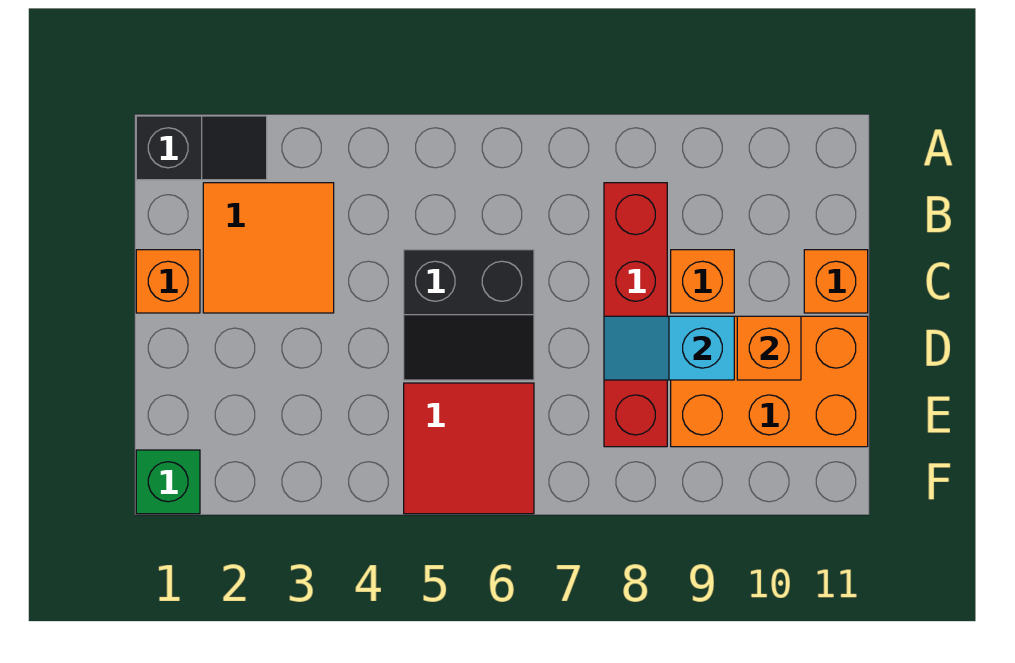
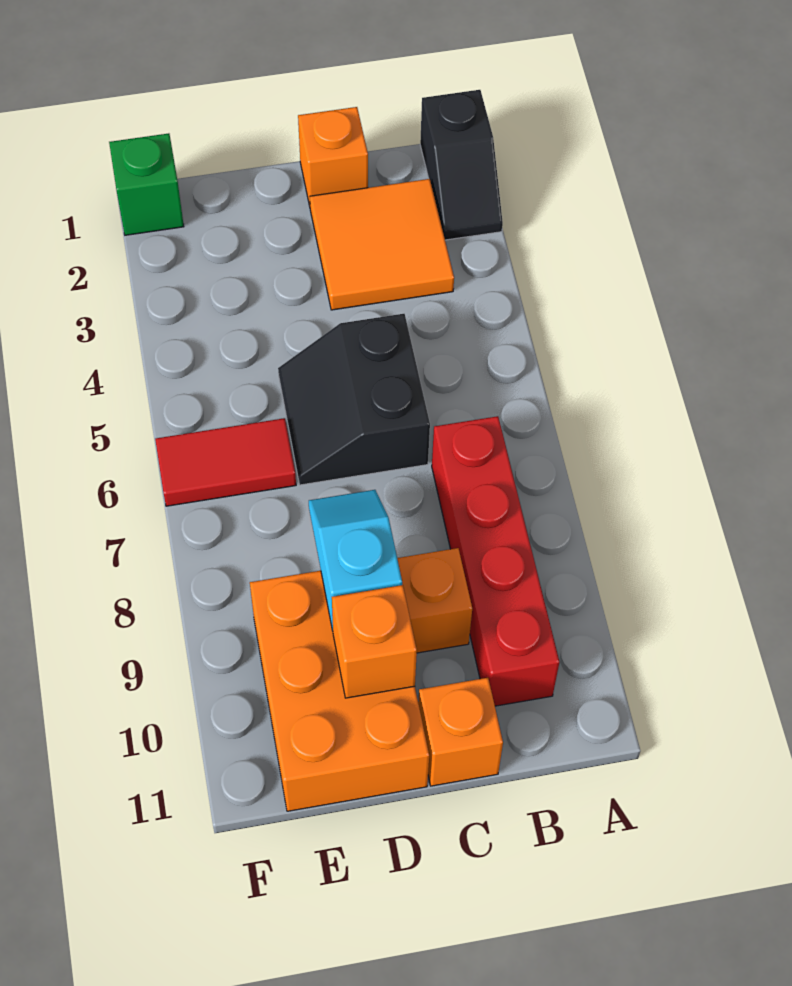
red brick B8:E8 level 1 -> red brick B7:B10 level 1
red tile E5:F6 level 1 -> red tile E6:F6 level 1

